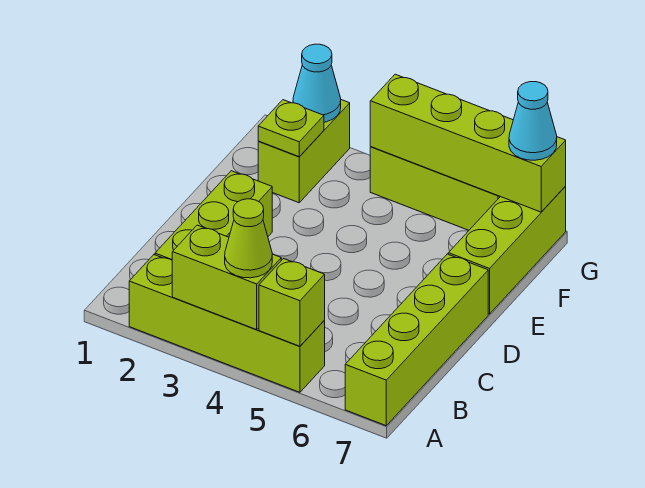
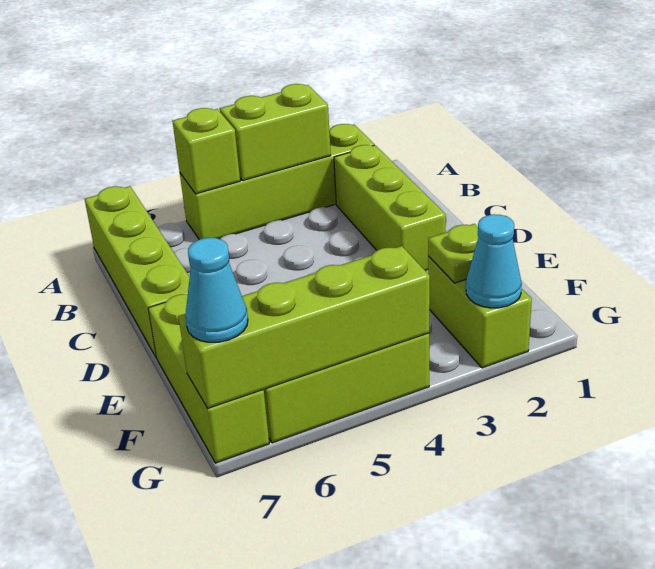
lime cone A4 level 3 -> none

